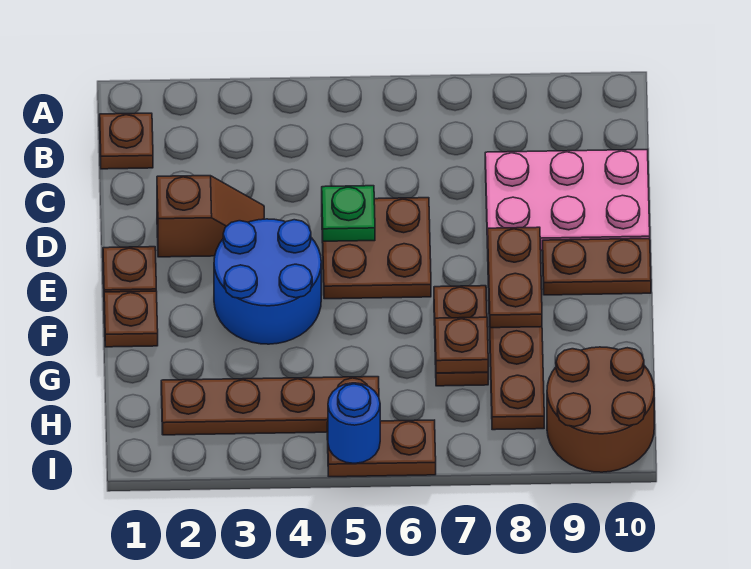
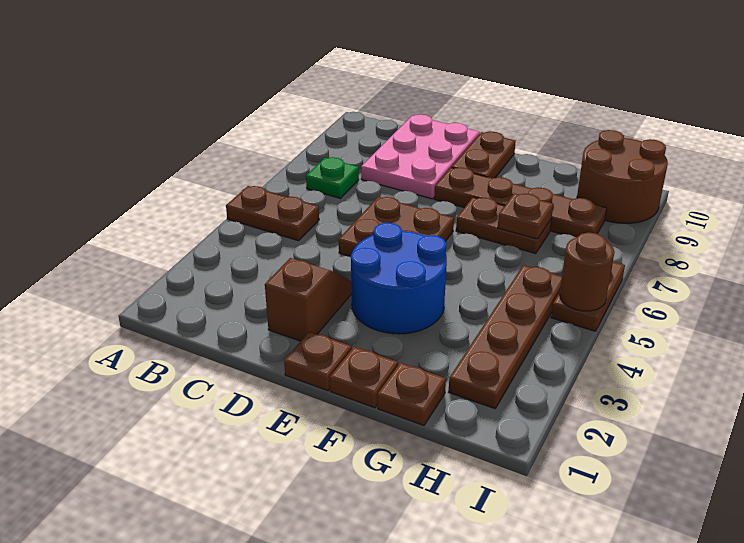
brown plate B1 level 1 -> brown plate G1 level 1
green plate D5 level 2 -> green plate B7 level 1
brown plate E8:F8 level 2 -> brown plate A5:B5 level 1
blue round brick I5 level 2 -> brown round brick I5 level 2

